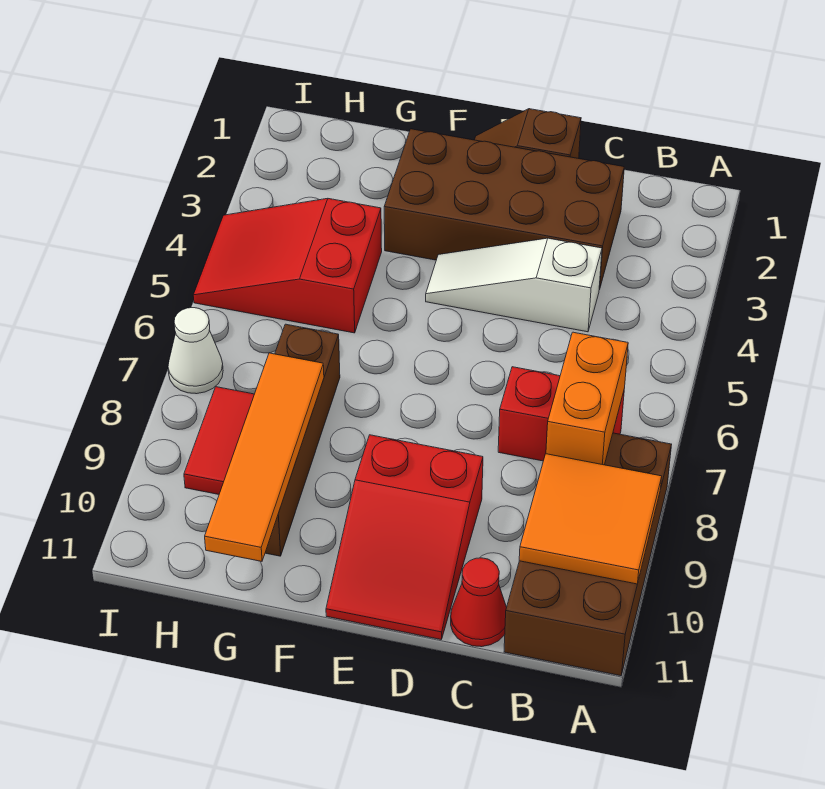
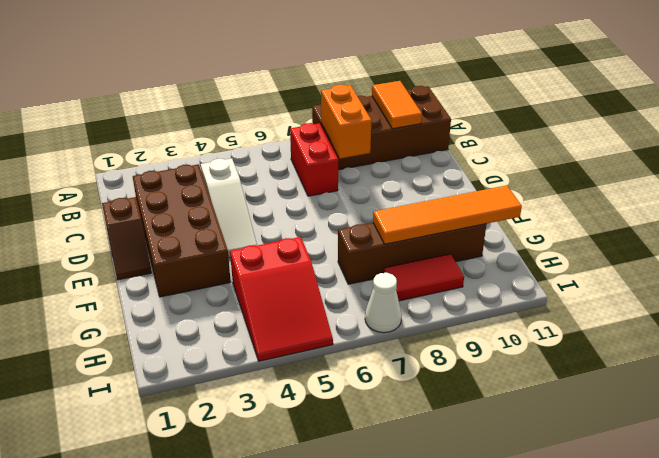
orange tile A9:B10 level 2 -> orange tile A10:B10 level 2
orange brick B7:B8 level 2 -> orange brick B8:C8 level 2
red cone C11 level 1 -> none
red slope D9:E11 level 1 top 9 -> none

